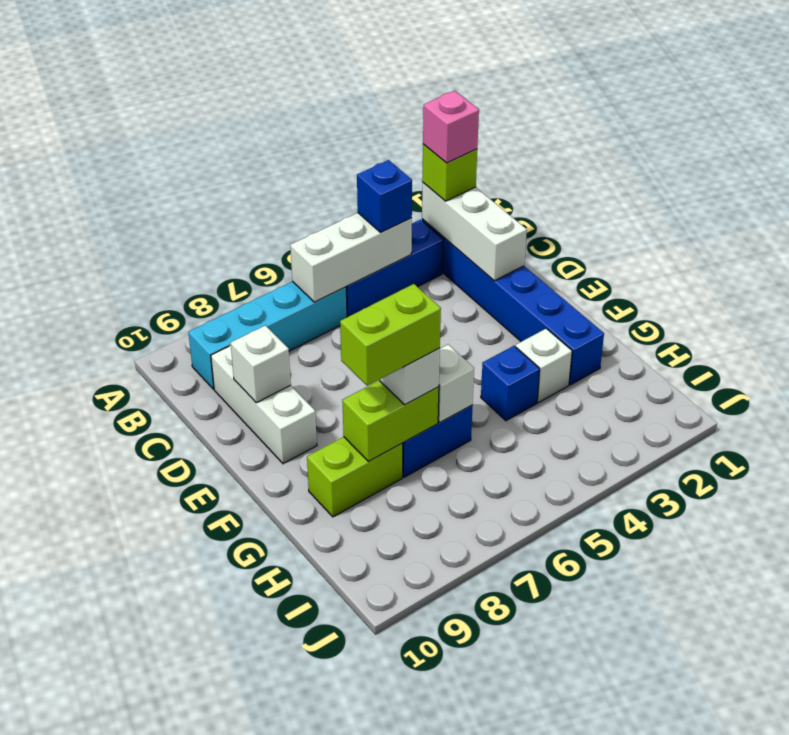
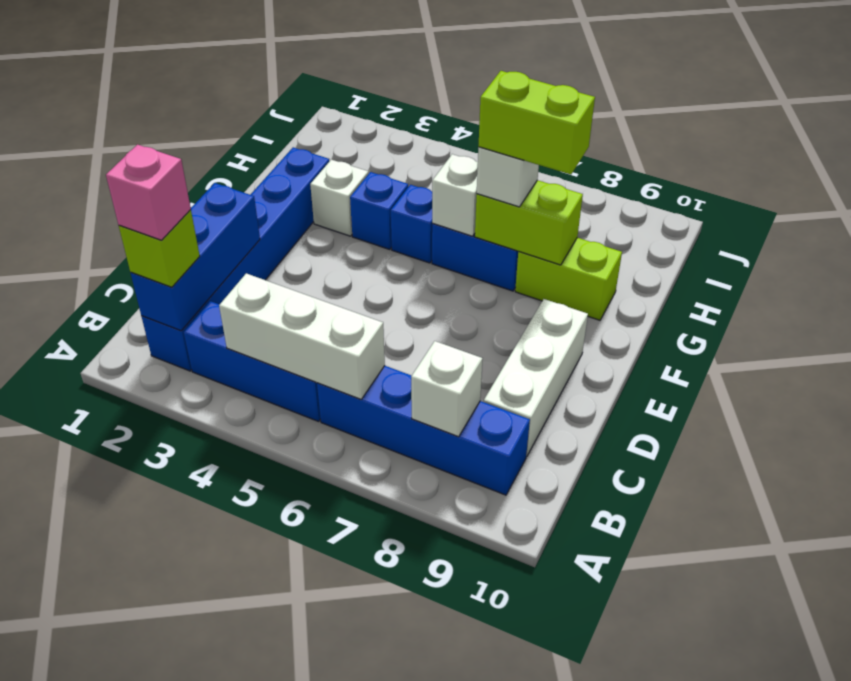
white brick B2:D2 level 2 -> blue brick B2:D2 level 2
blue brick B4 level 3 -> blue brick G5 level 1
cyan brick B6:B9 level 1 -> blue brick B6:B9 level 1
white brick D9 level 2 -> white brick B8 level 2

